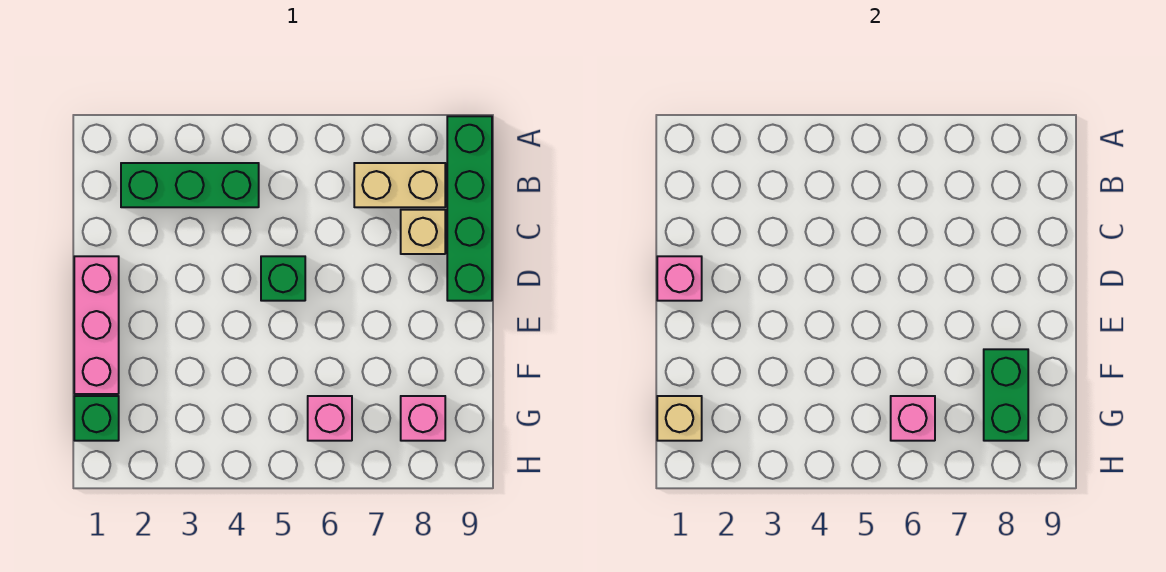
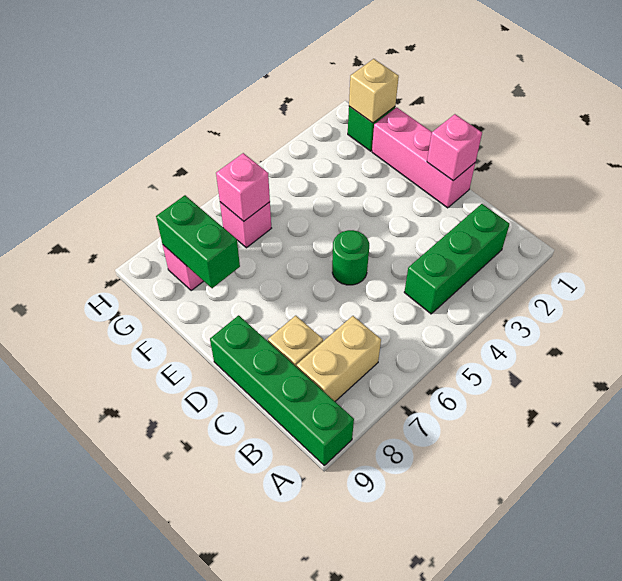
green brick D5 level 1 -> green round brick D5 level 1

